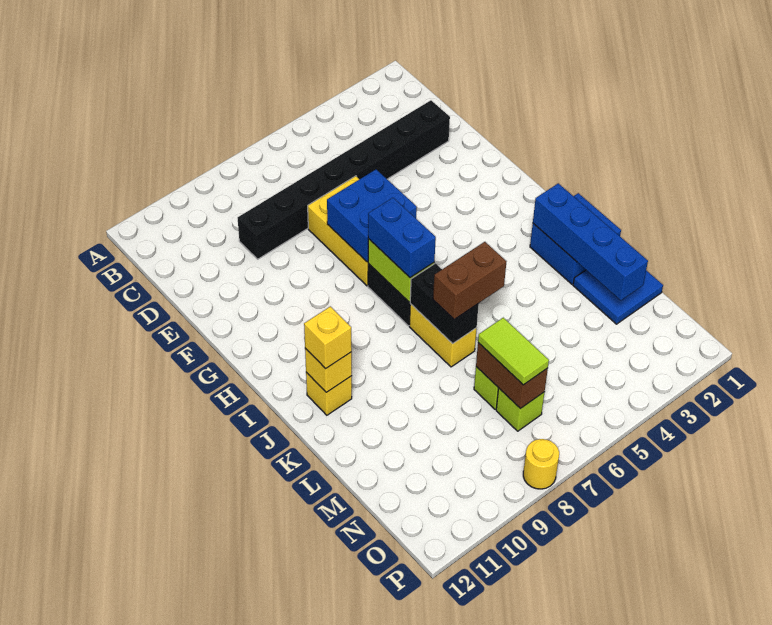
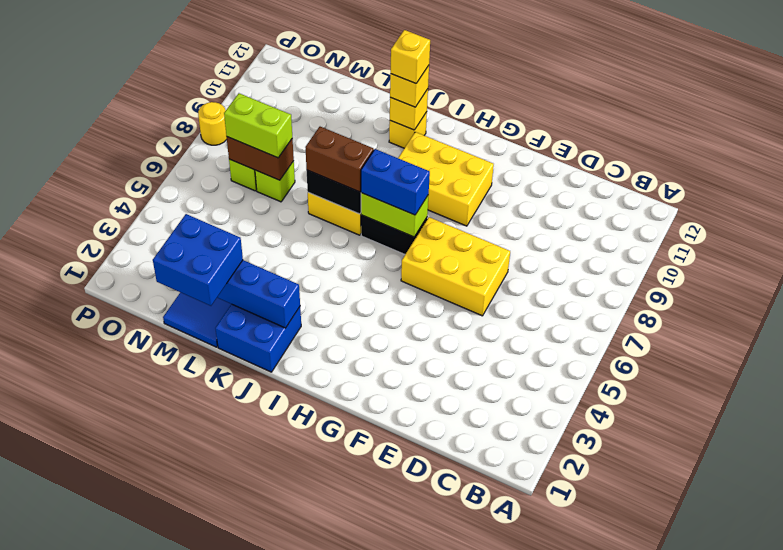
black brick D2:D9 level 1 -> none
blue brick F6:G7 level 2 -> blue brick L1:M2 level 3
none -> yellow brick G9:I10 level 1
none -> yellow brick J11 level 4
brown brick K6:K7 level 3 -> brown brick J7:K7 level 3
lime tile M7:N7 level 3 -> lime brick M7:N7 level 3

